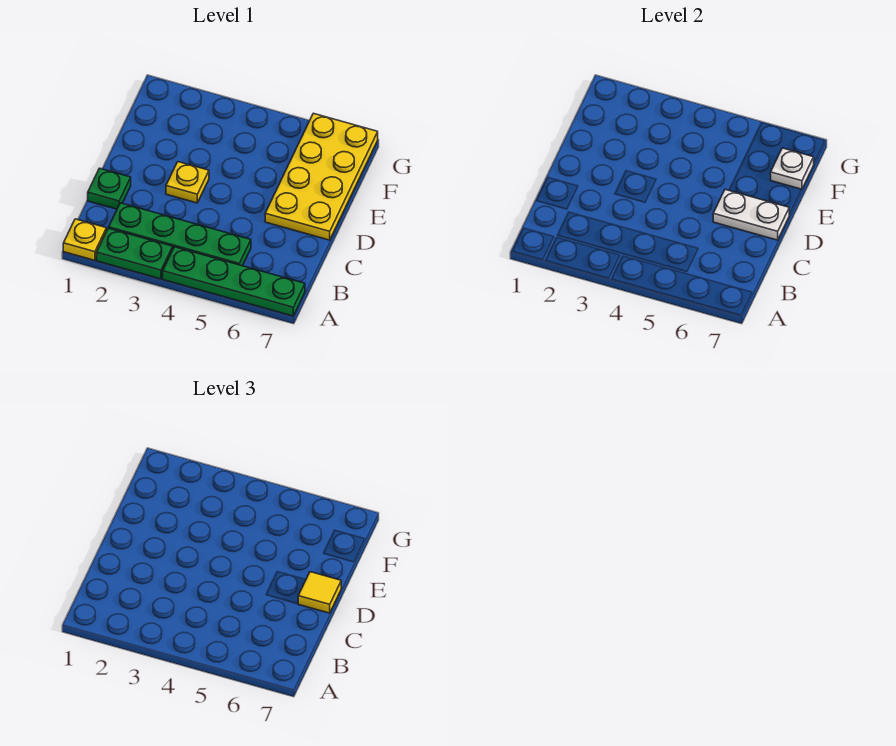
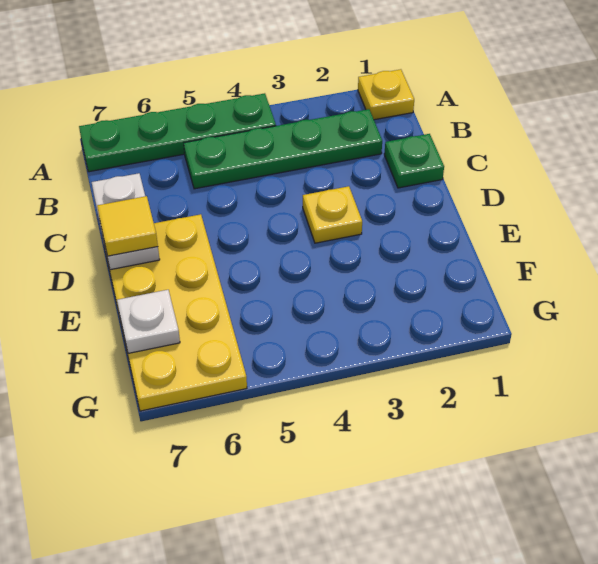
green plate A2:A3 level 1 -> none
white plate D6:D7 level 2 -> white plate C7:D7 level 2

